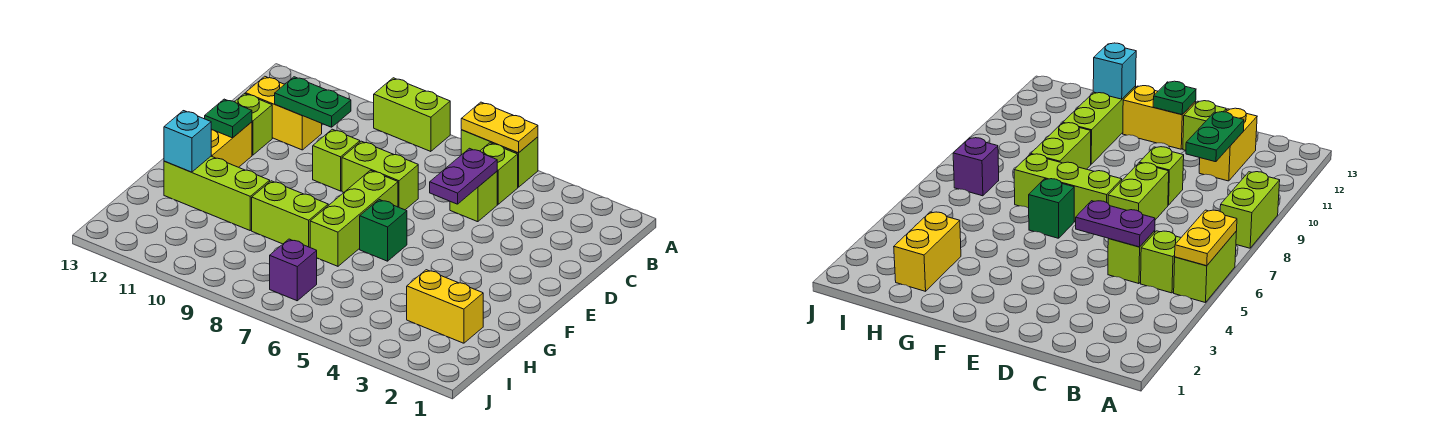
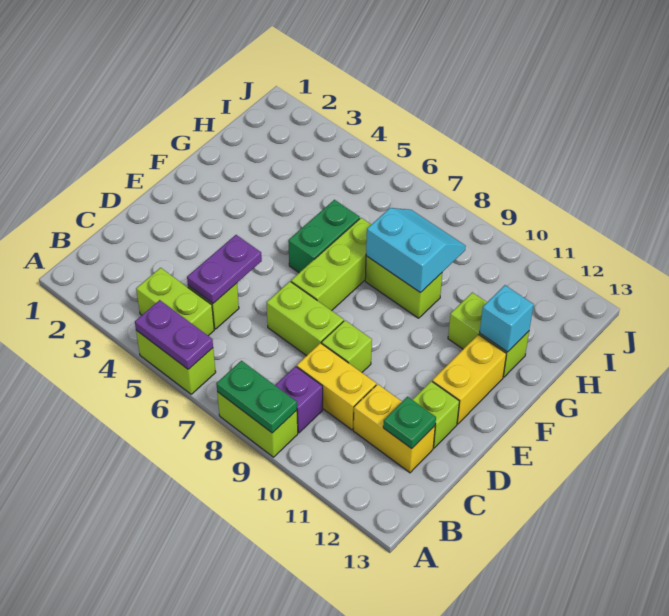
yellow plate A5:A6 level 2 -> purple plate A5:A6 level 2
lime brick B5 level 1 -> lime brick B4:B5 level 1
green plate C10:C11 level 2 -> green plate A8:A9 level 2
green plate E12 level 2 -> green plate C12 level 2
green brick F6 level 1 -> green brick F6:G6 level 1
none -> cyan slope G8:H9 level 2 top G
lime brick G10:G12 level 1 -> lime brick G11:G12 level 1
yellow brick H2:H3 level 1 -> yellow brick C9:C10 level 1
purple brick I7 level 1 -> purple brick B9 level 1

